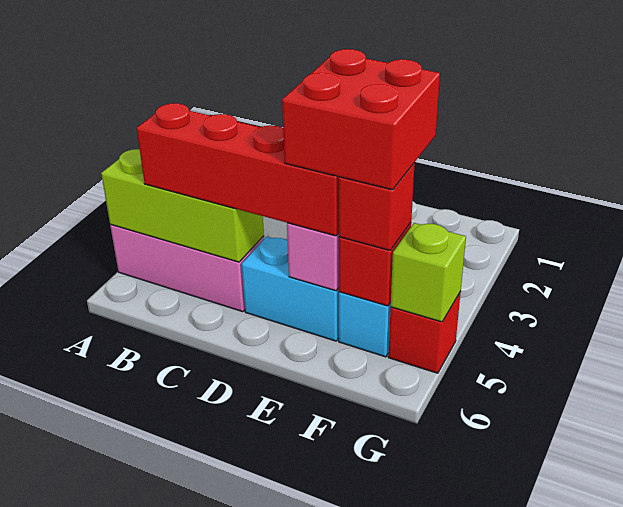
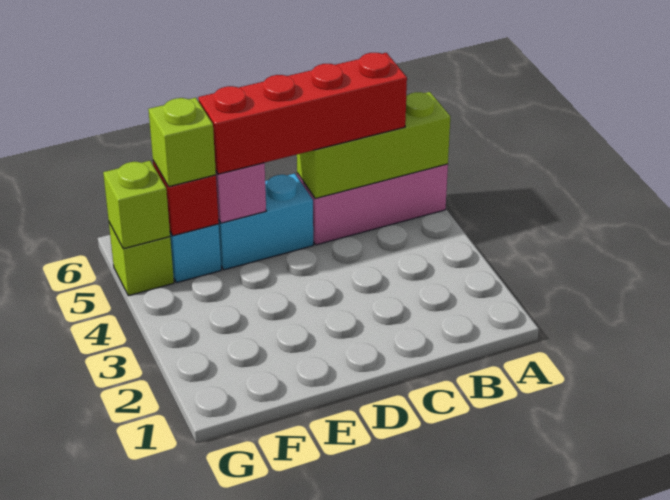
red brick E4:F5 level 4 -> none
red brick F5 level 3 -> lime brick F5 level 3
red brick G5 level 1 -> lime brick G5 level 1

